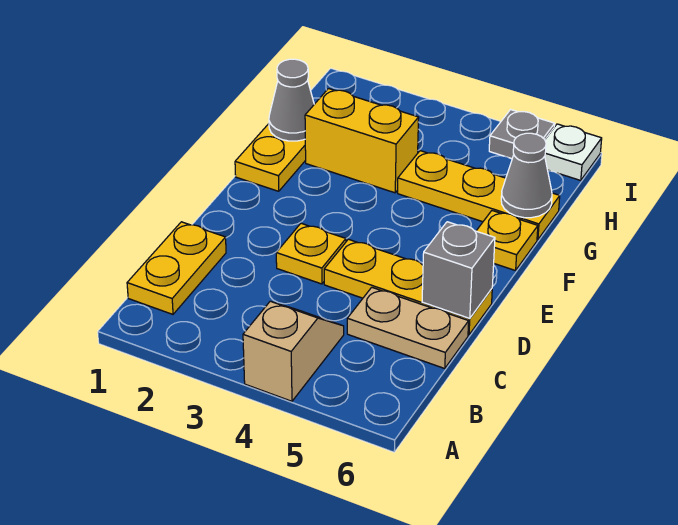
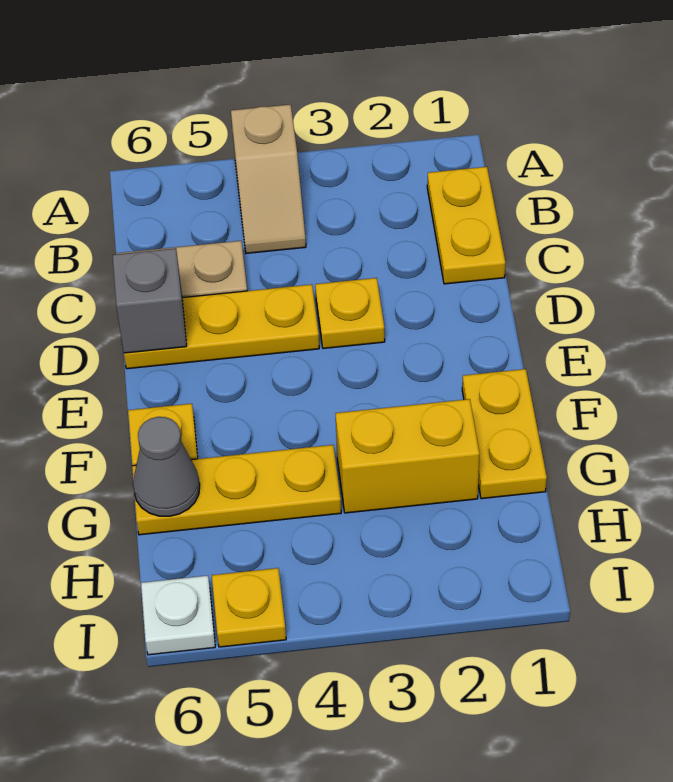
grey cone G1 level 2 -> none
grey plate I5 level 1 -> yellow plate I5 level 1

